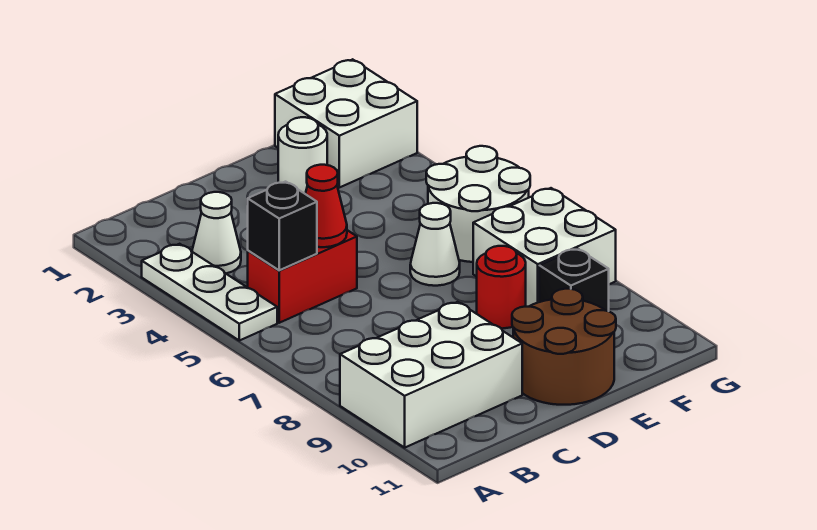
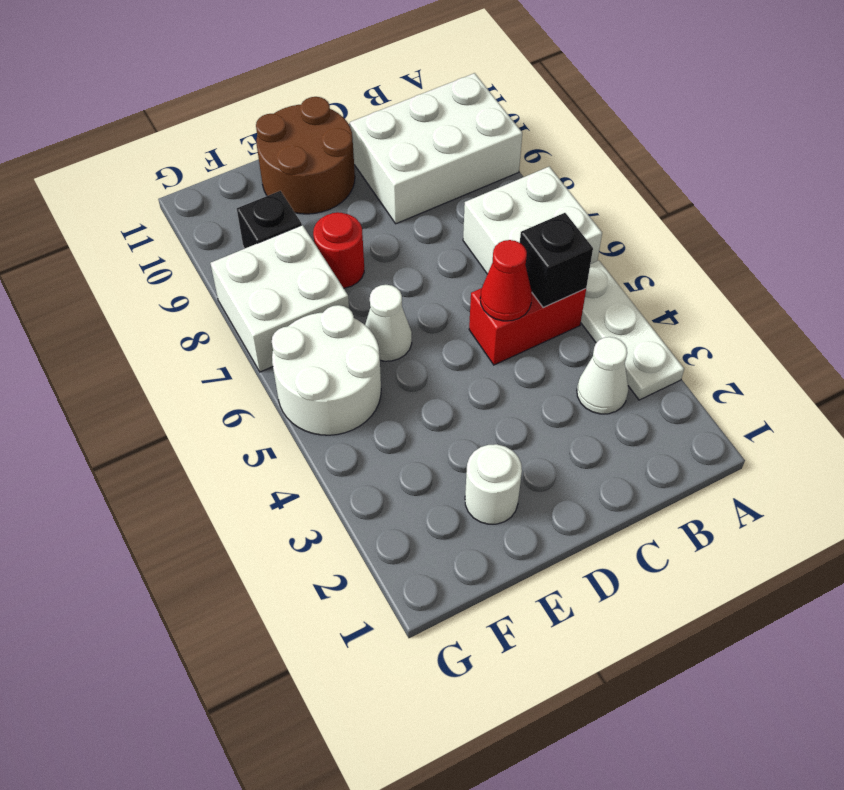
white brick F1:G2 level 1 -> white brick A6:B7 level 1

